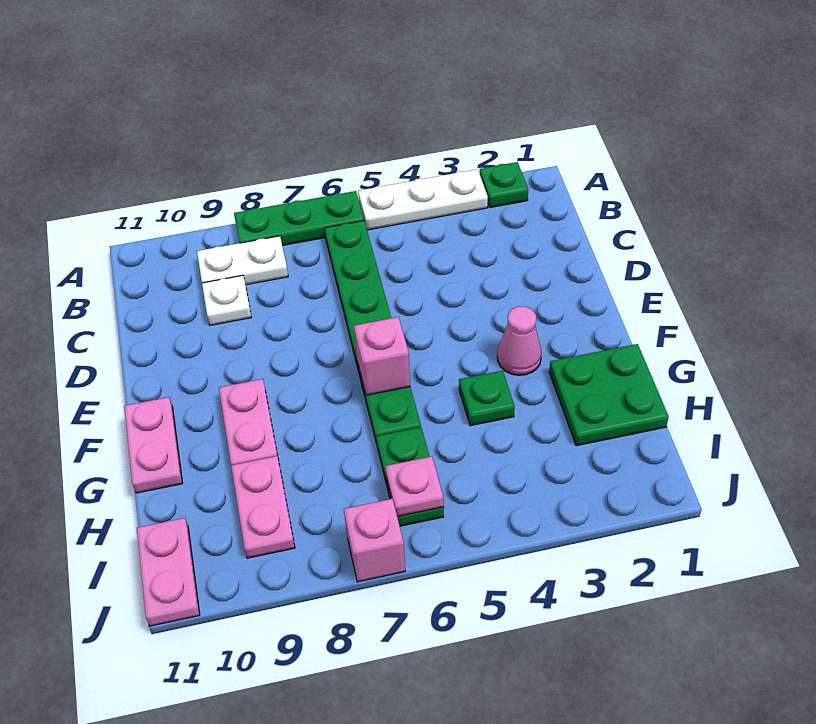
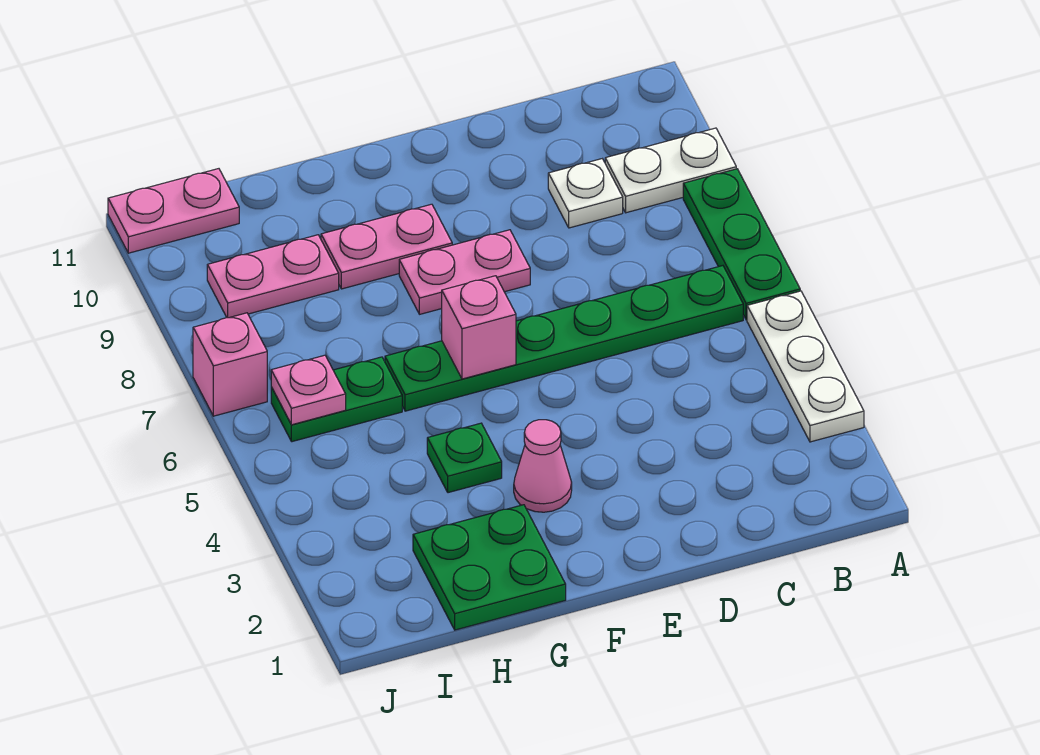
green plate A2 level 1 -> none
white plate B8:B9 level 1 -> white plate A9:B9 level 1
pink plate F11:G11 level 1 -> pink plate E8:F8 level 1

